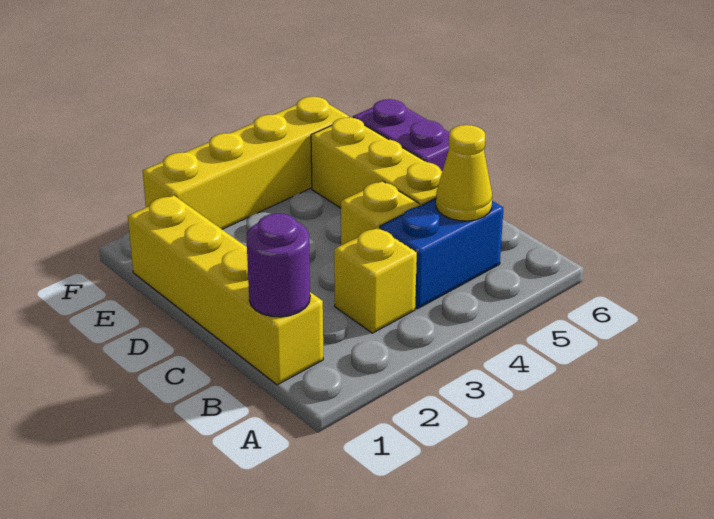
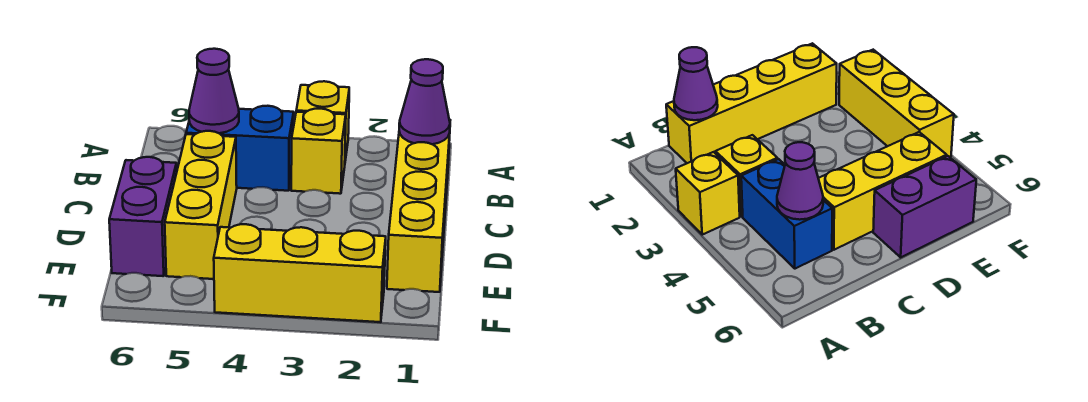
purple round brick B1 level 2 -> purple cone B1 level 2
yellow cone B5 level 2 -> purple cone B5 level 2
yellow brick C4 level 1 -> yellow brick A3 level 1
yellow brick F2:F5 level 1 -> yellow brick F2:F4 level 1

